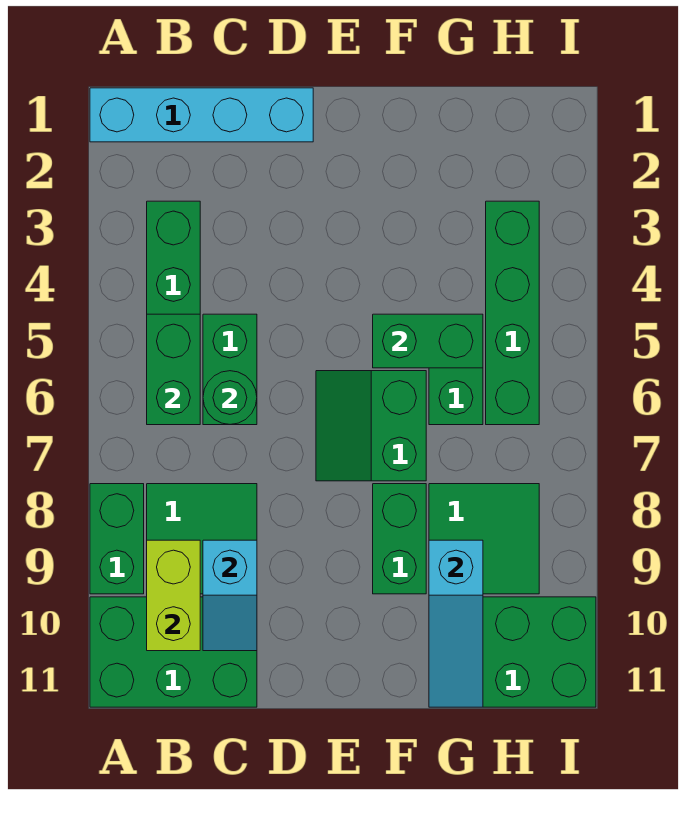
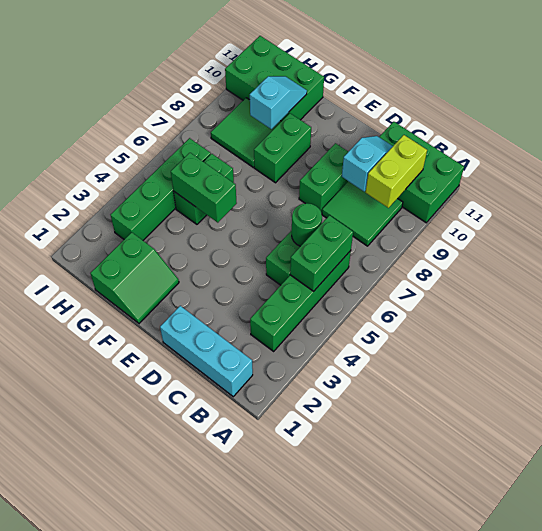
cyan brick A1:D1 level 1 -> cyan brick B1:D1 level 1
green brick A8:A9 level 1 -> green brick D8:D9 level 1
green slope E6:F7 level 1 top F -> green slope F1:G2 level 1 top G
cyan slope G9:G11 level 2 top 9 -> cyan slope G9:G10 level 2 top 9

